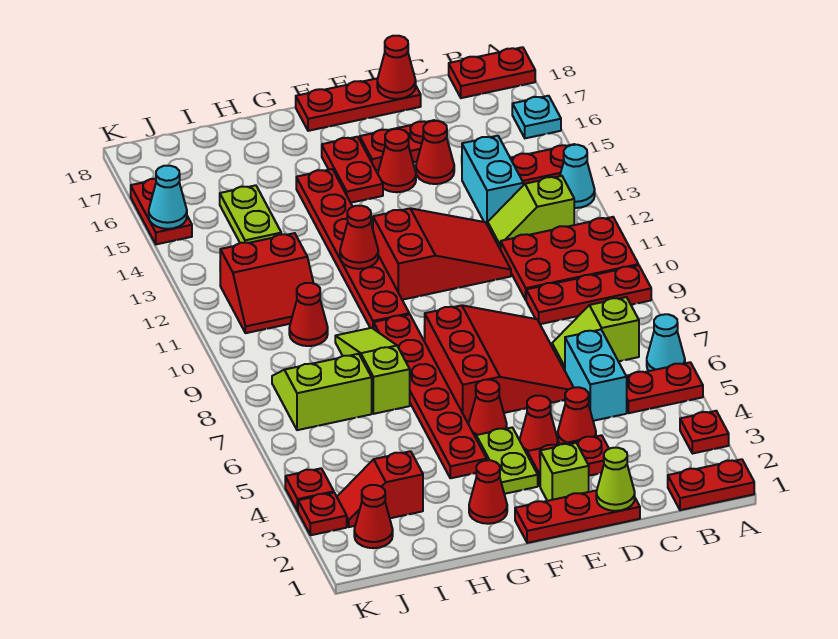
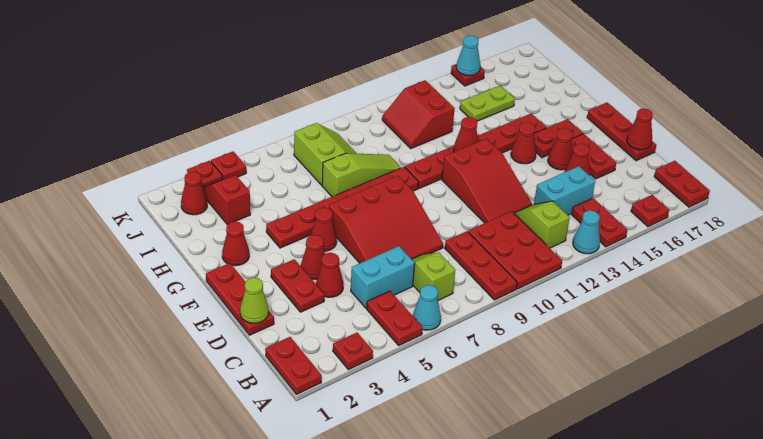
cyan plate A16 level 1 -> red plate A16 level 1
lime brick E2 level 1 -> none
lime plate F3:F4 level 1 -> none
red cone I10 level 1 -> red cone F14 level 1
red plate K15:K16 level 1 -> red plate K15 level 1

